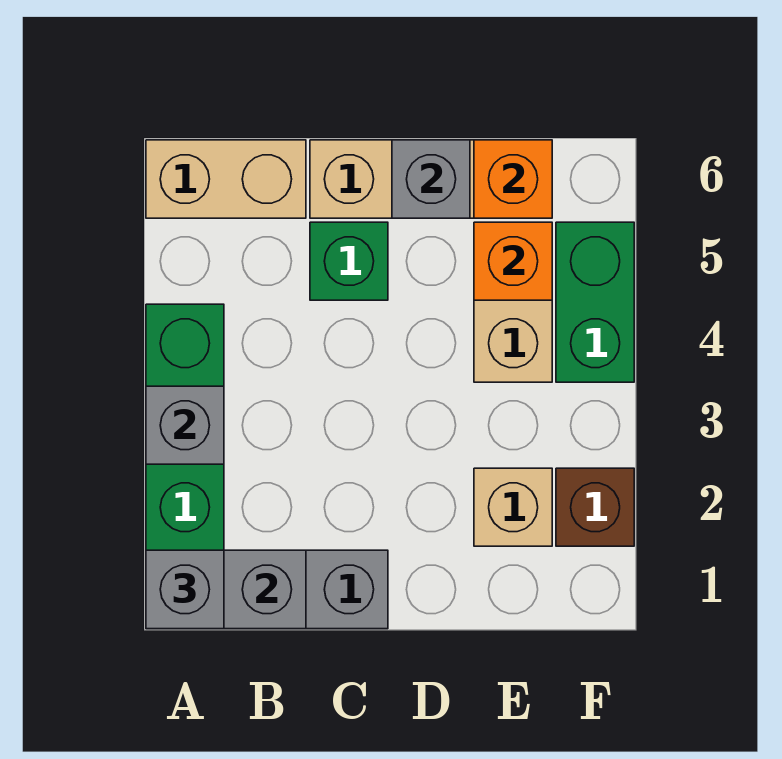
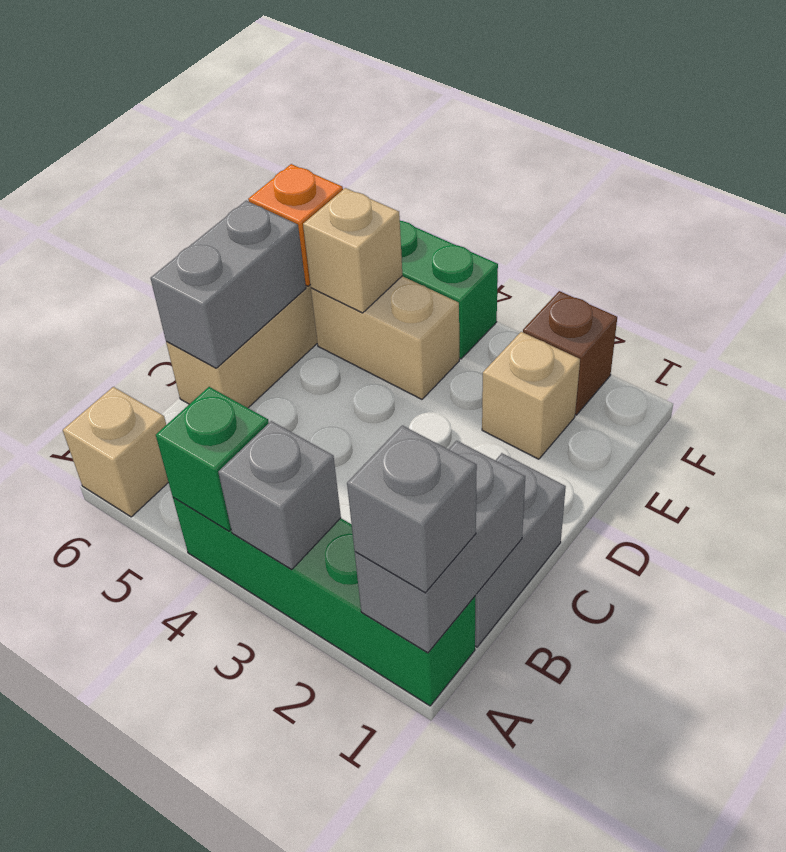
tan brick A6:B6 level 1 -> tan brick A6 level 1
green brick C5 level 1 -> green brick A4 level 2
grey brick D6 level 2 -> grey brick C6:D6 level 2
orange brick E5 level 2 -> tan brick E5 level 2

